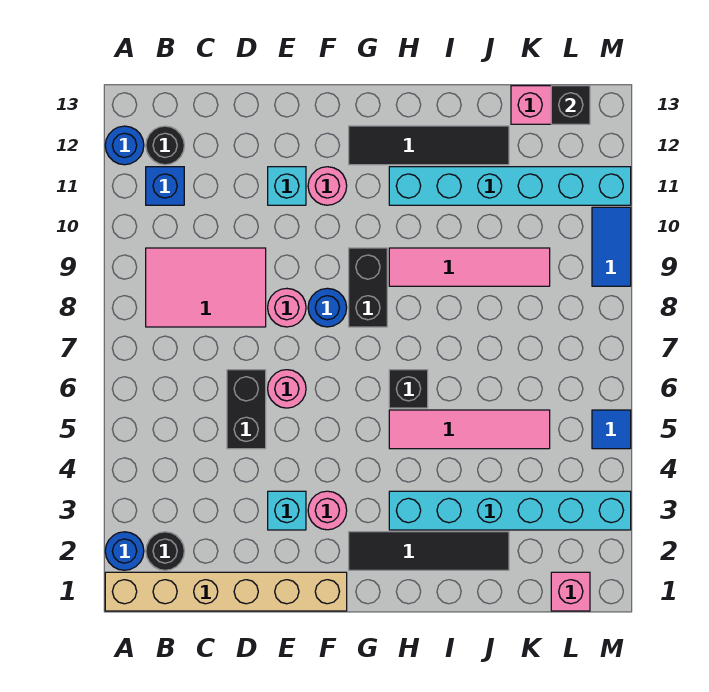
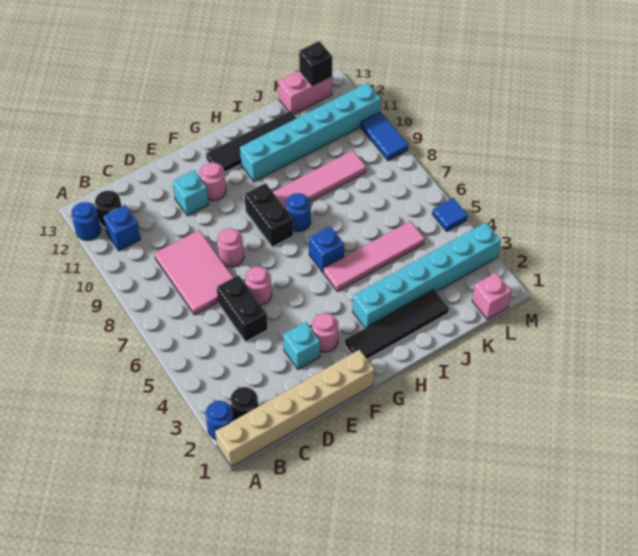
pink tile B8:D9 level 1 -> pink tile C7:D9 level 1
blue round brick F8 level 1 -> blue round brick H8 level 1
black brick H6 level 1 -> blue brick H6 level 1

